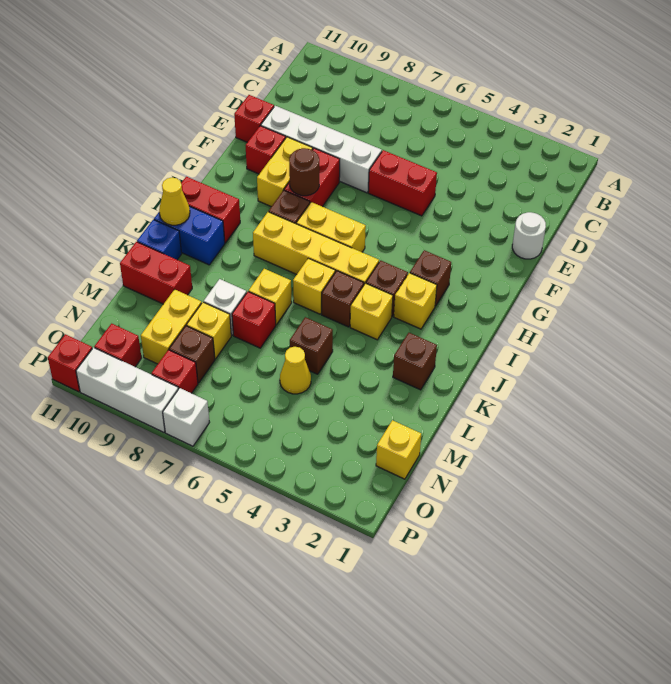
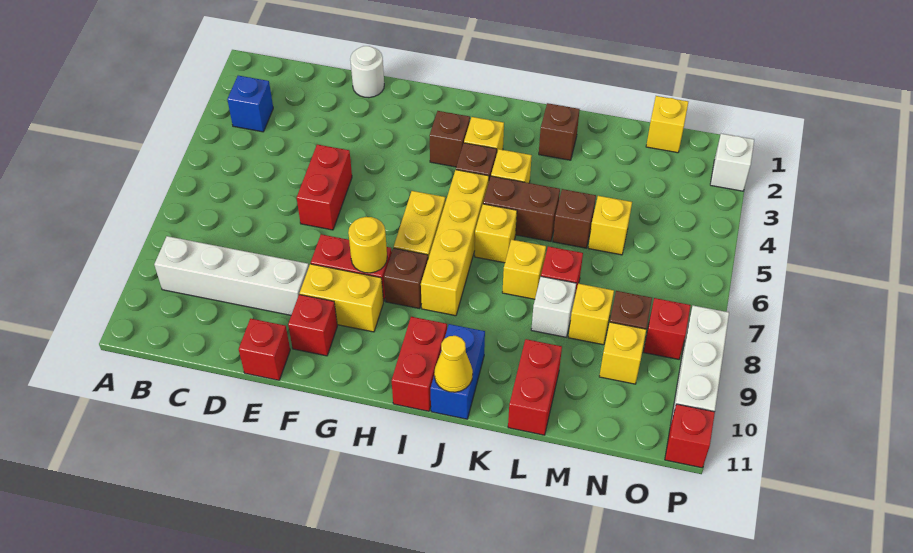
white brick E7:E10 level 1 -> white brick B9:E9 level 1
brown round brick G8 level 2 -> yellow round brick G8 level 2
brown brick J5 level 1 -> brown brick J5:K5 level 1
blue brick K11 level 1 -> blue brick B3 level 1
yellow cone M5 level 1 -> yellow brick M5 level 1
yellow brick M9:N9 level 1 -> yellow brick N9 level 1
red brick O10 level 1 -> none
white brick P7 level 1 -> white brick P2 level 1

